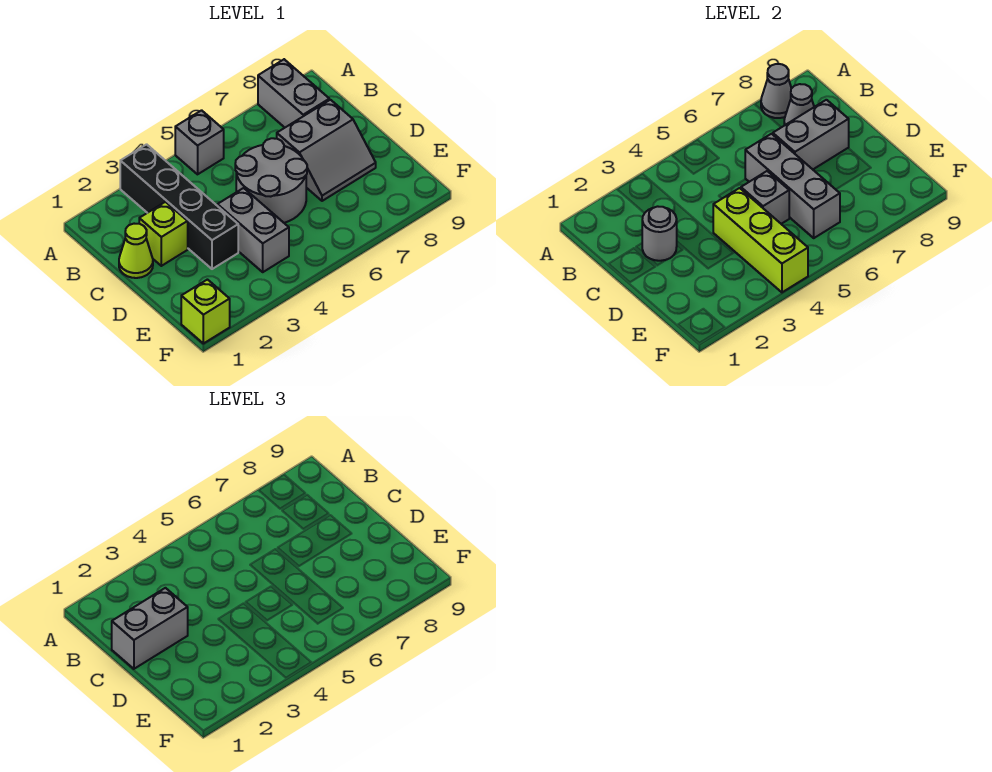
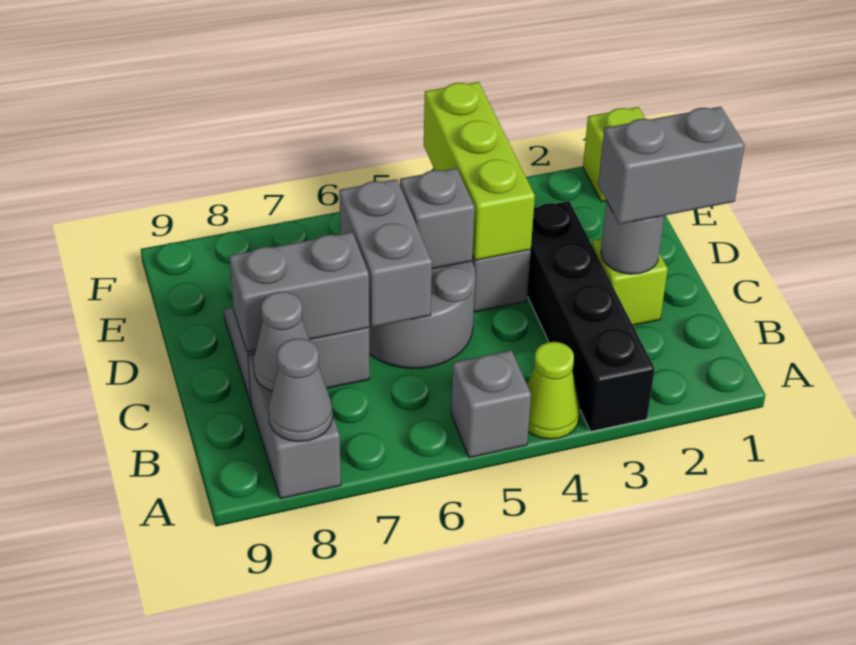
lime cone C1 level 1 -> lime cone A4 level 1
grey brick C6:E6 level 2 -> grey brick C6:D6 level 2

